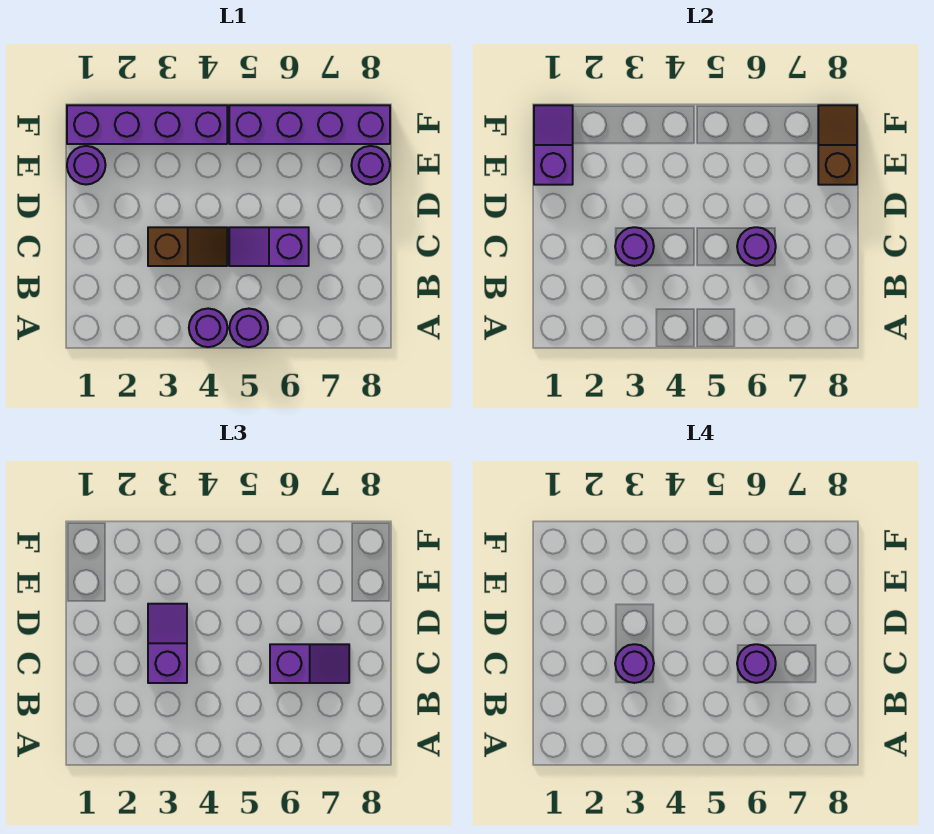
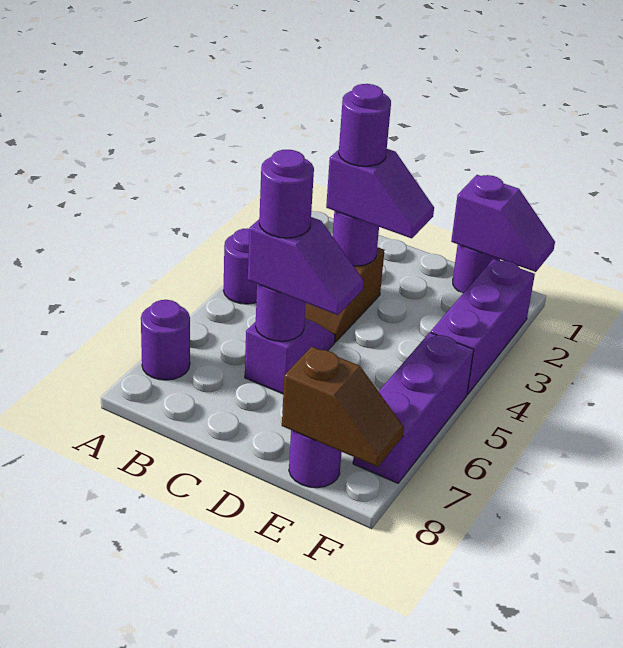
purple round brick A5 level 1 -> purple round brick A7 level 1
purple slope C6:C7 level 3 top 6 -> purple slope C6:D6 level 3 top C
purple brick F1:F4 level 1 -> purple brick F2:F4 level 1
purple brick F5:F8 level 1 -> purple brick F5:F7 level 1

